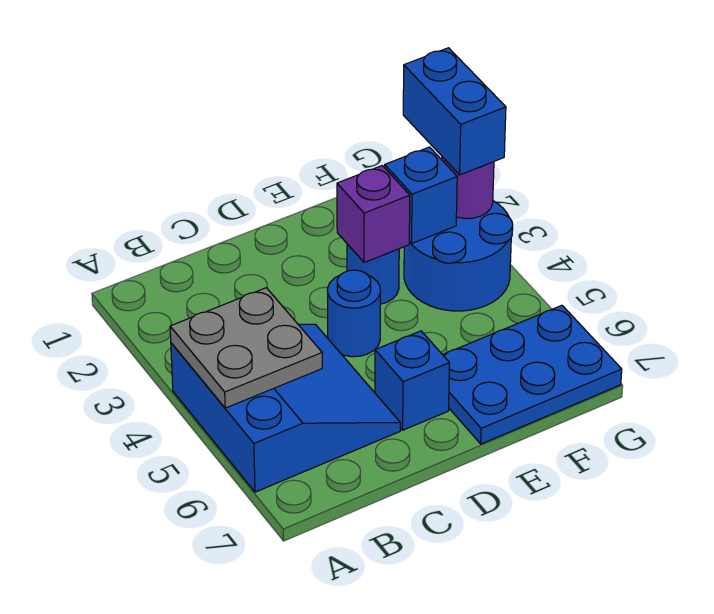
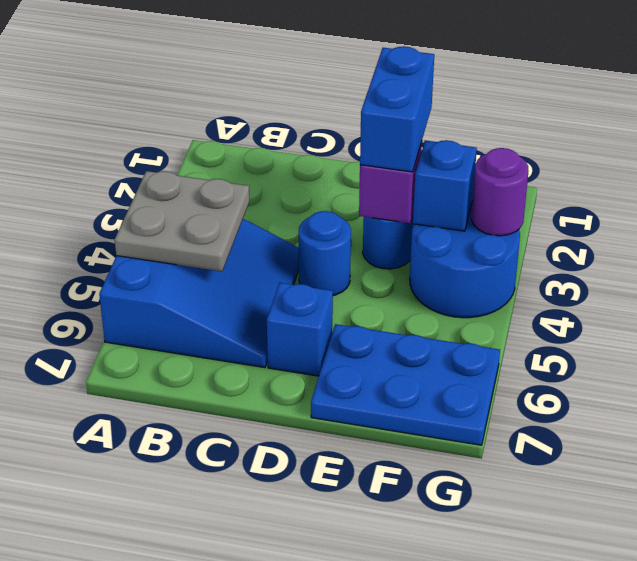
blue brick G2:G3 level 3 -> blue brick E2:E3 level 3

